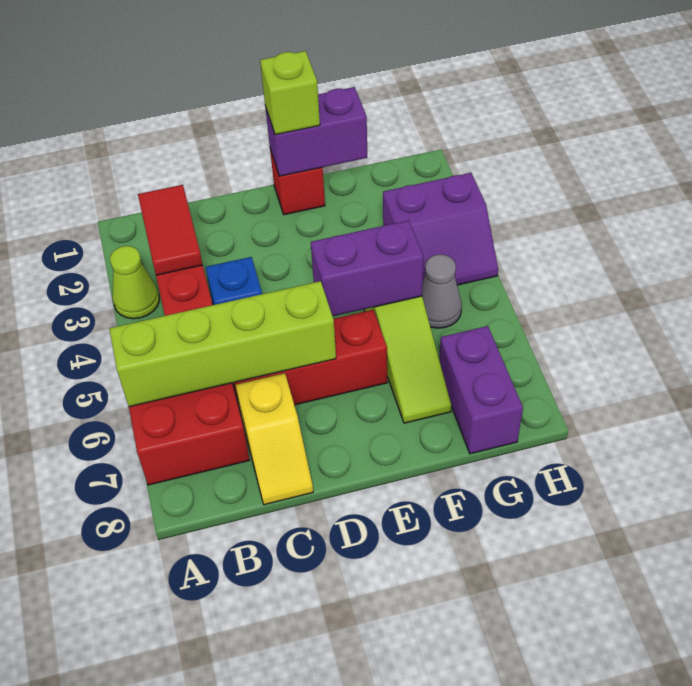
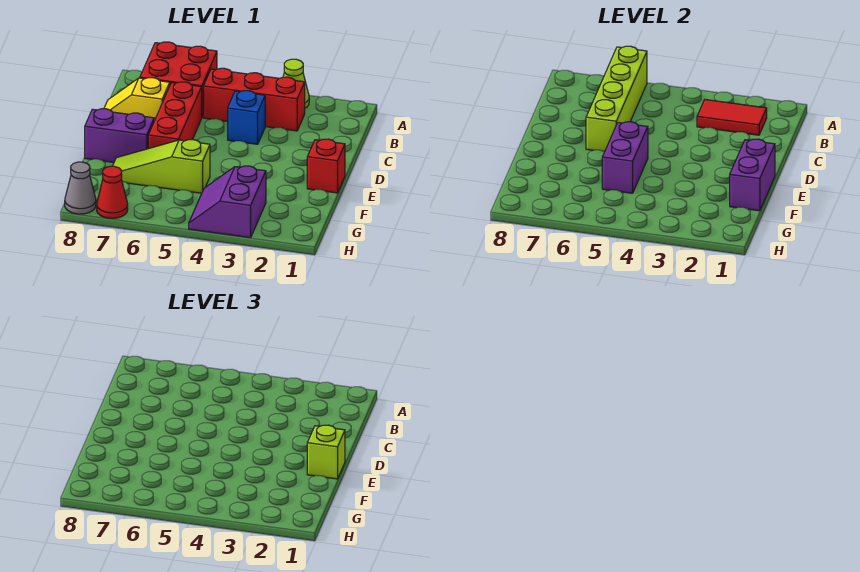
grey cone G5 level 1 -> grey cone H8 level 1
purple brick G7:G8 level 1 -> purple brick E7:E8 level 1
none -> red cone H7 level 1

